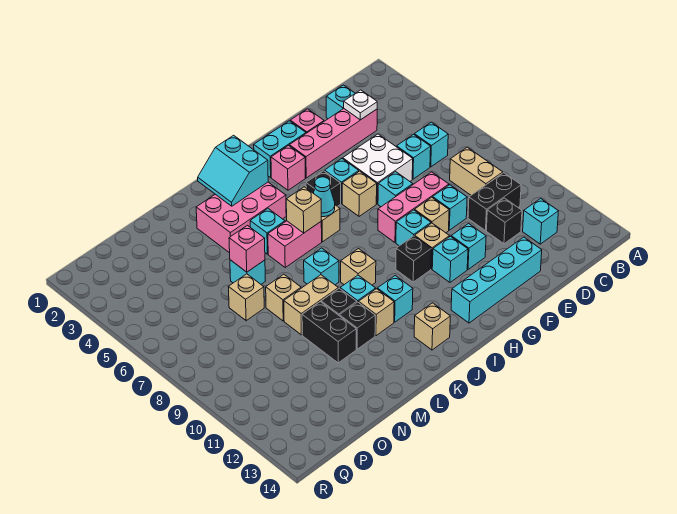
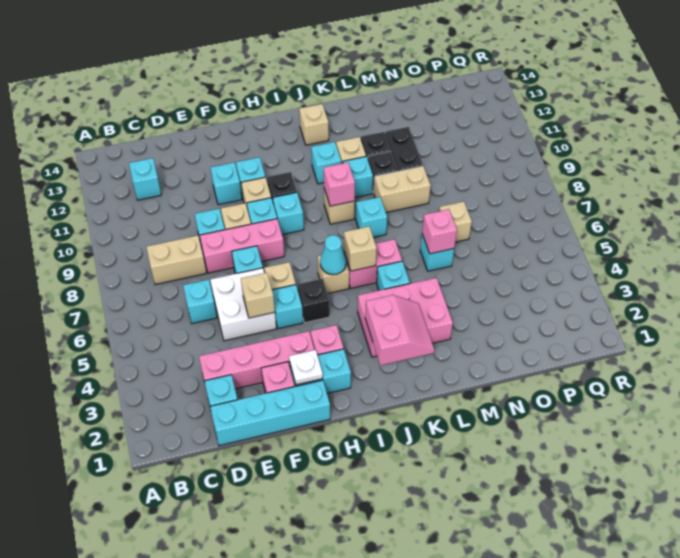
cyan brick C6 level 1 -> cyan brick H9 level 1
tan brick C8:C9 level 1 -> tan brick C8:D8 level 1
black brick C10:D10 level 1 -> none
white plate D3 level 2 -> white plate G2 level 2
black brick D11 level 1 -> none
cyan brick E13:H13 level 1 -> cyan brick D1:G1 level 1
cyan slope J2:K3 level 2 top J -> pink slope J2:K3 level 2 top J
none -> pink brick J9 level 2
tan brick M8 level 1 -> tan brick F5 level 2

